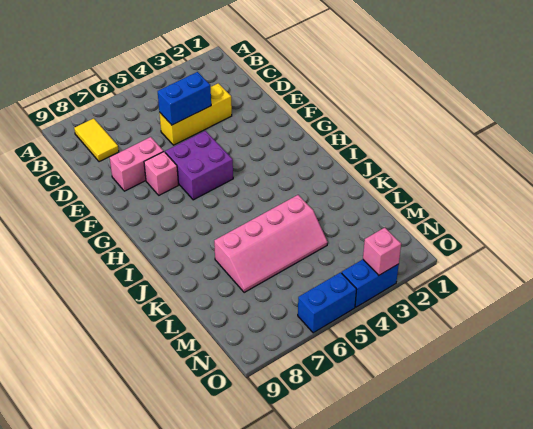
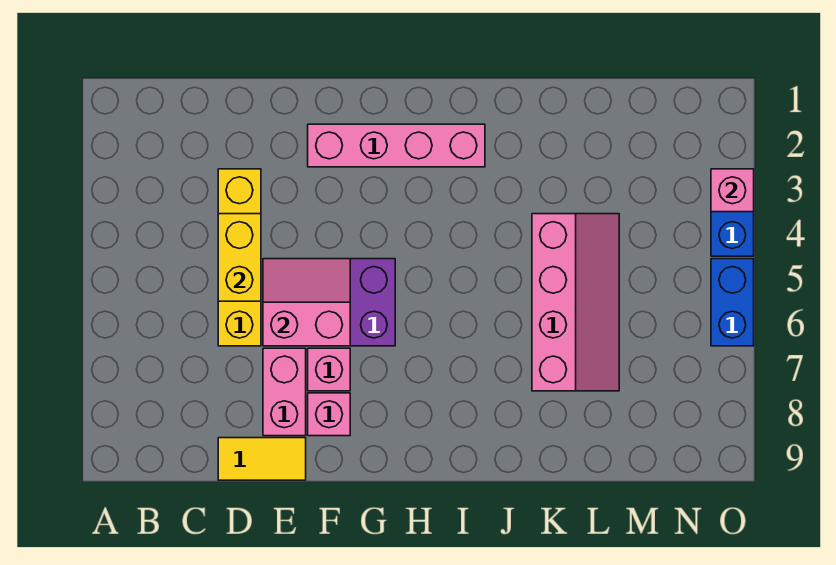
yellow tile B8:C8 level 1 -> yellow tile D9:E9 level 1
yellow brick D3:D5 level 1 -> yellow brick D3:D6 level 1
blue brick D4:D5 level 2 -> yellow brick D4:D5 level 2
none -> pink slope E5:F6 level 2 top 6
none -> pink brick F2:I2 level 1
none -> pink brick F8 level 1

